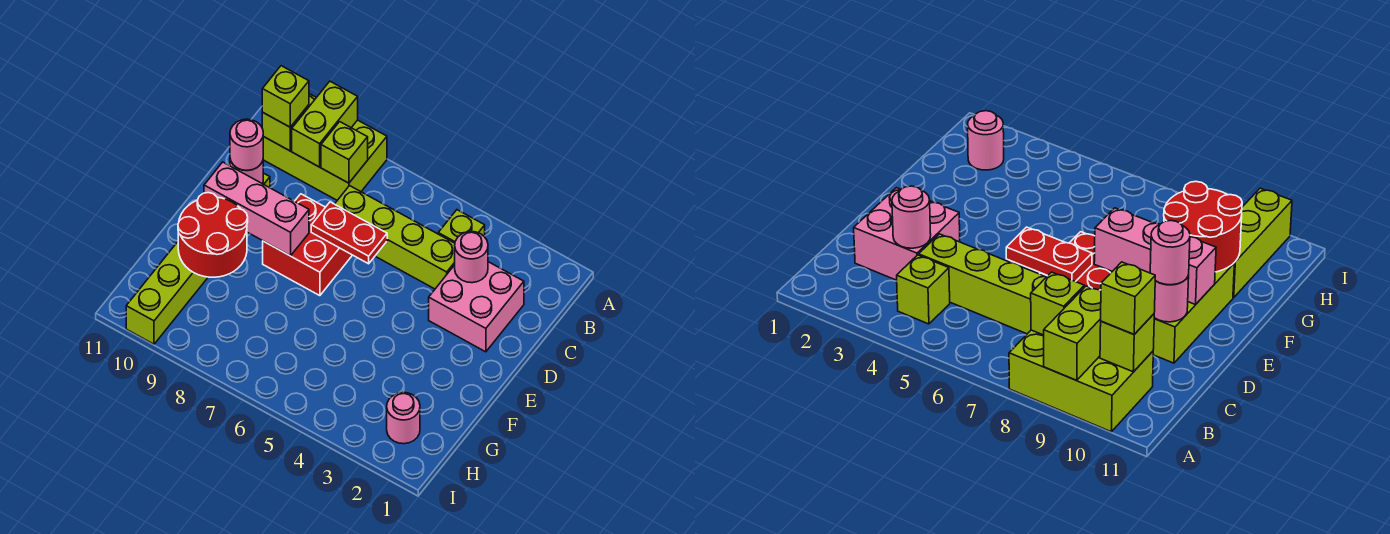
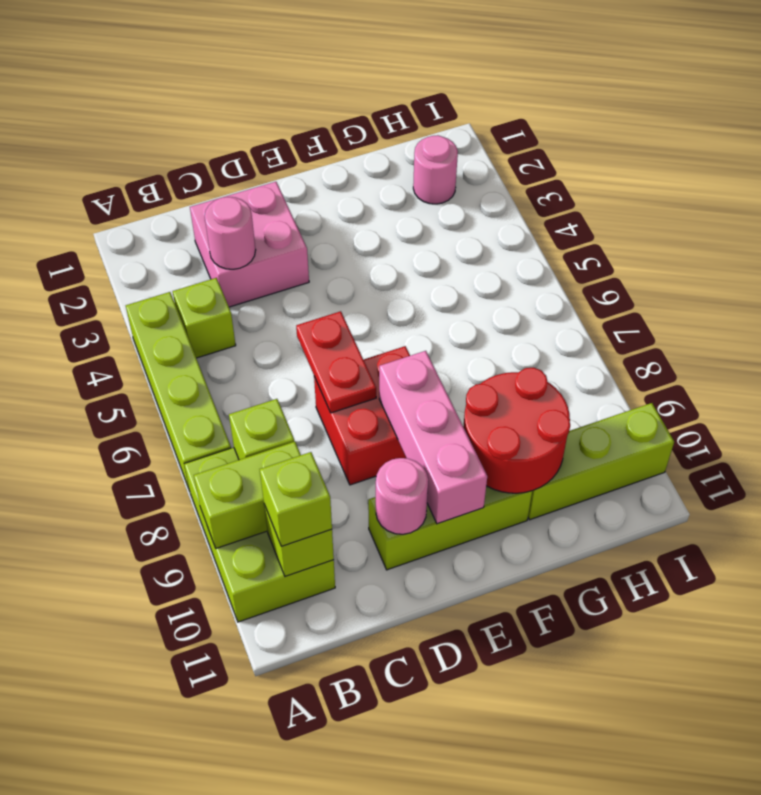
lime brick C4:C7 level 1 -> lime brick A4:A7 level 1
pink round brick D10 level 3 -> none

